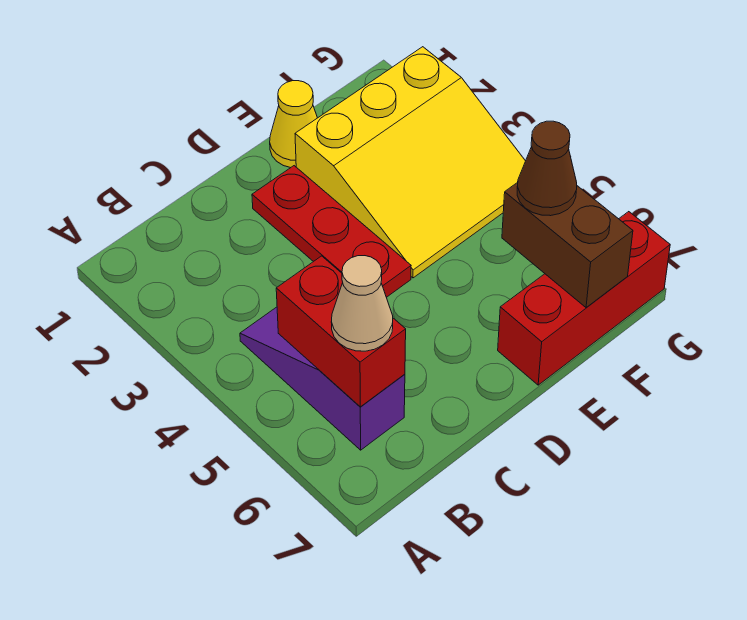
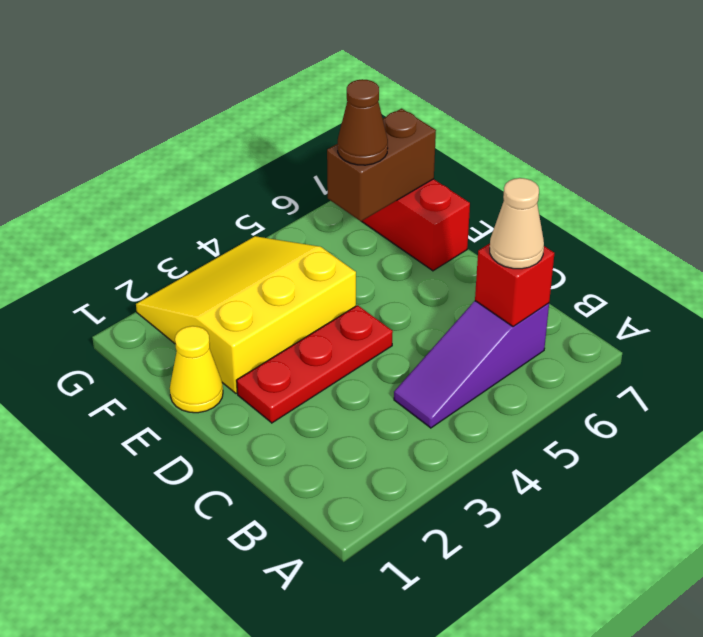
red brick B5:B6 level 2 -> red brick B6 level 2
yellow slope E2:G4 level 1 top 2 -> yellow slope E2:G4 level 1 top E

